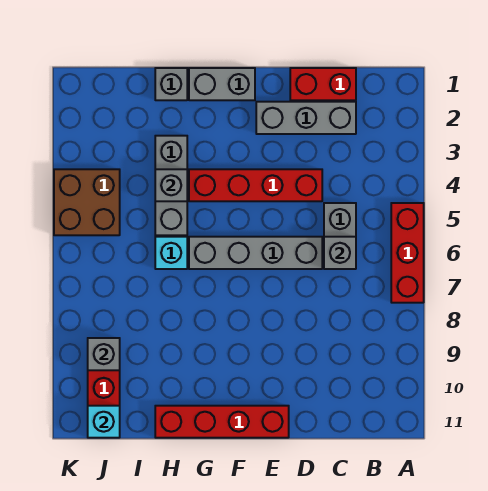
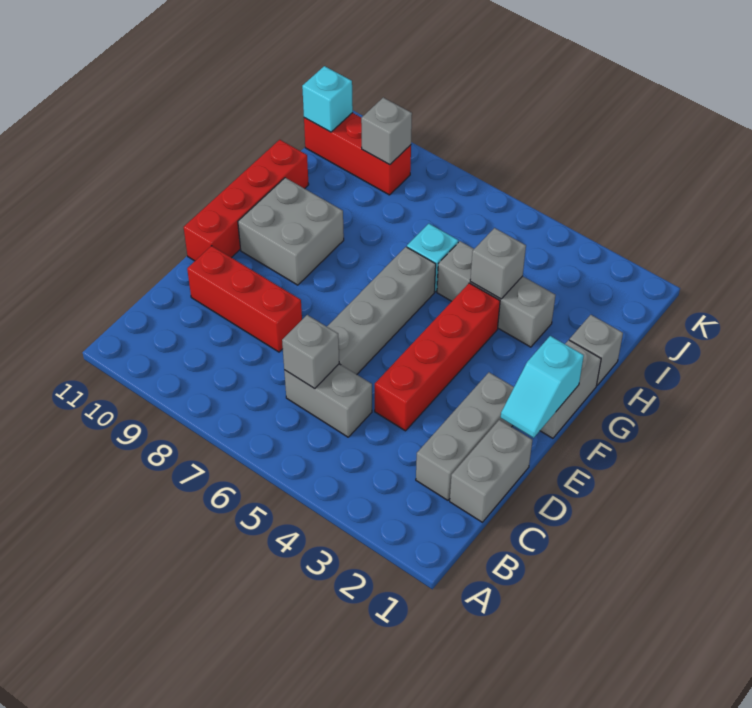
red brick A5:A7 level 1 -> red brick D8:D10 level 1
red brick C1:D1 level 1 -> grey brick C1:D1 level 1
none -> cyan slope E1:F1 level 2 top F
none -> grey brick F9:G10 level 1
brown brick J4:K5 level 1 -> none

